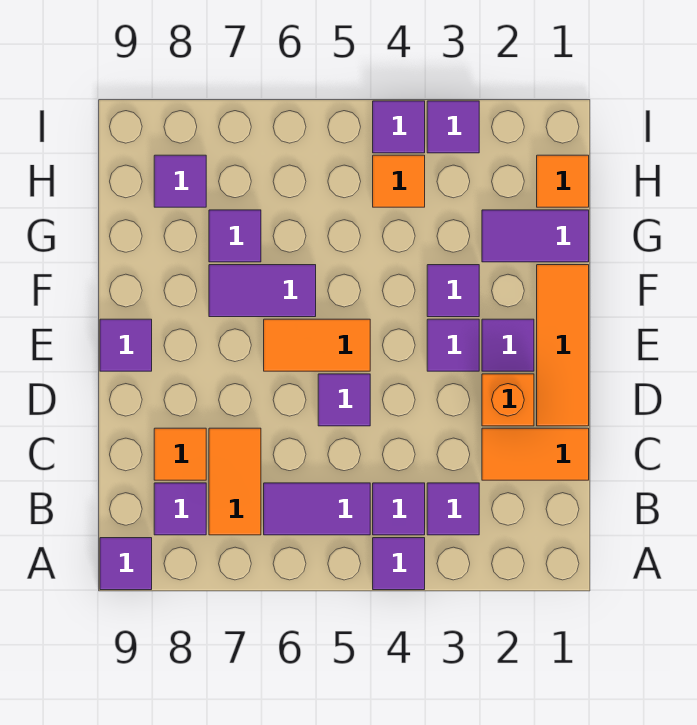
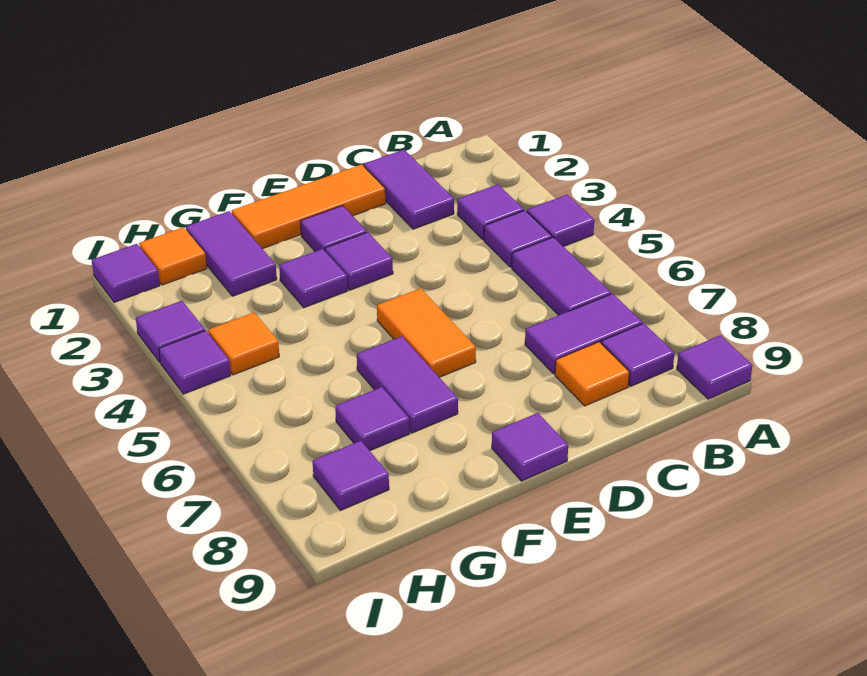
orange tile B7:C7 level 1 -> purple tile B7:C7 level 1
orange tile C1:C2 level 1 -> purple tile C1:C2 level 1
orange brick D2 level 1 -> none
purple tile D5 level 1 -> purple tile I1 level 1

